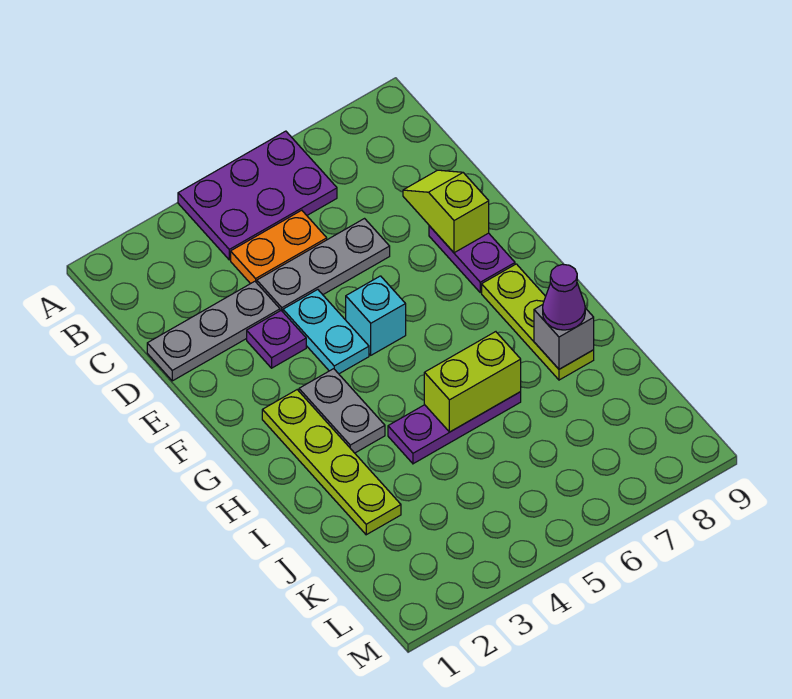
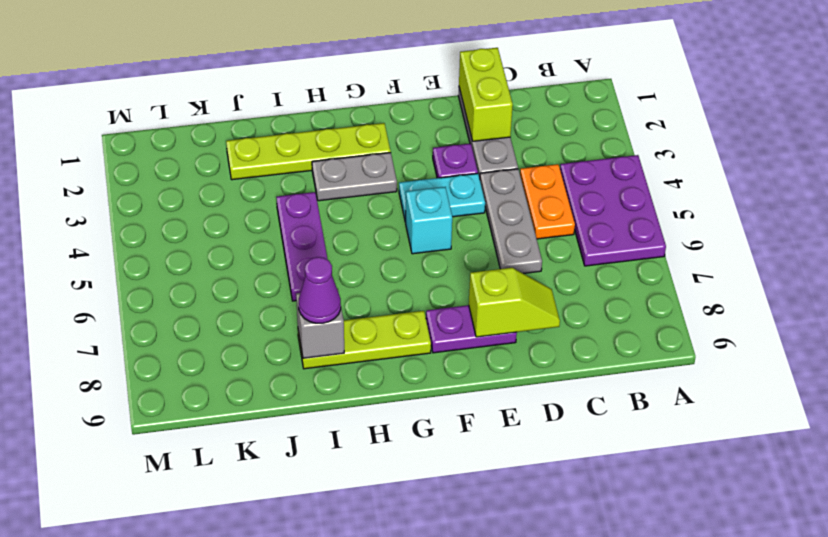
lime brick I5:I6 level 2 -> lime brick D1:D2 level 2

